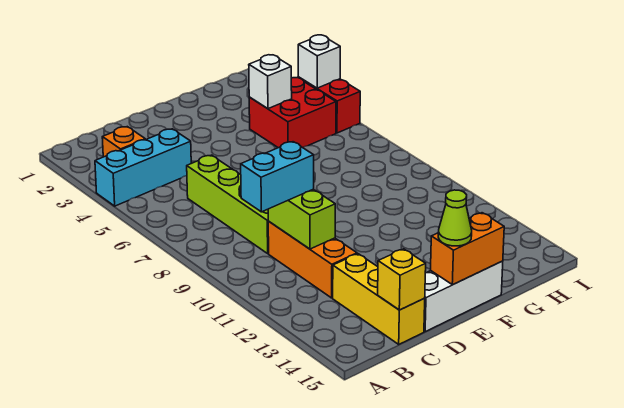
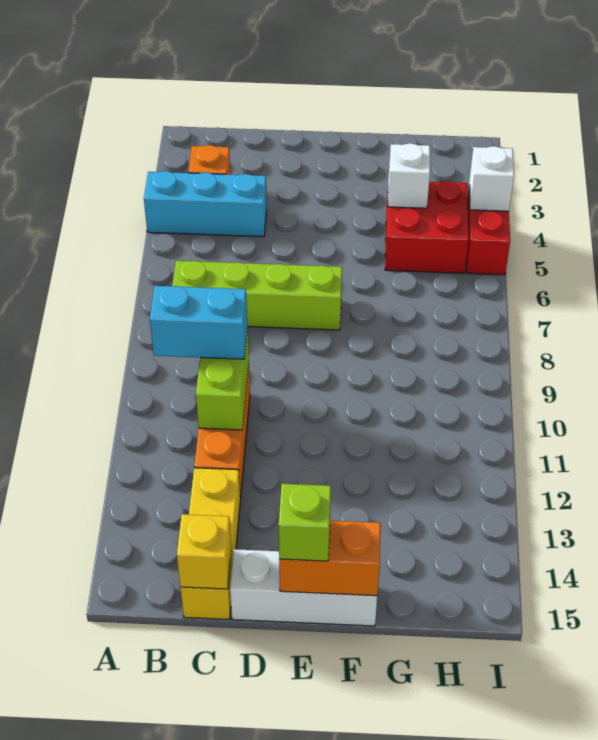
lime brick C6:C9 level 1 -> lime brick B7:E7 level 1
lime cone E15 level 3 -> lime brick E15 level 3

